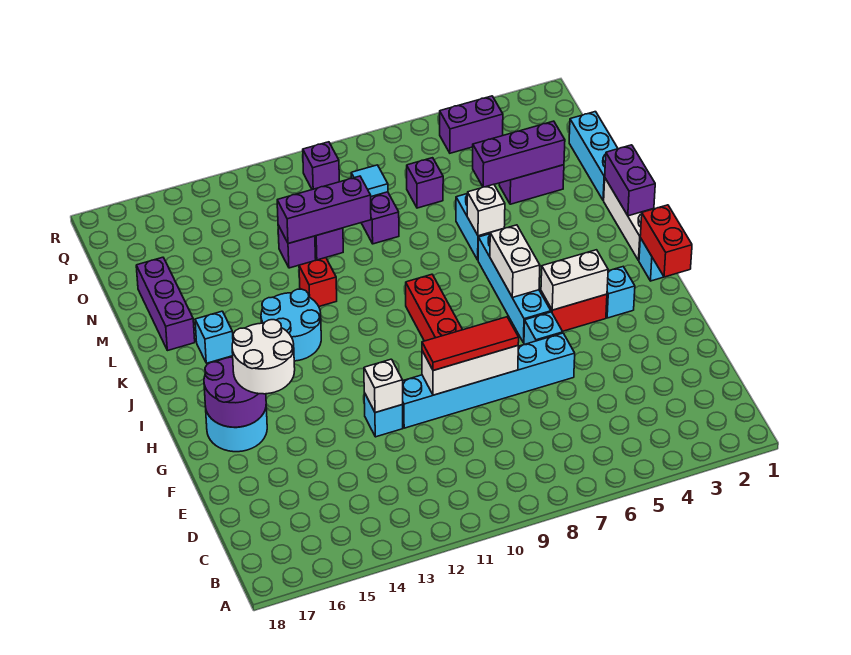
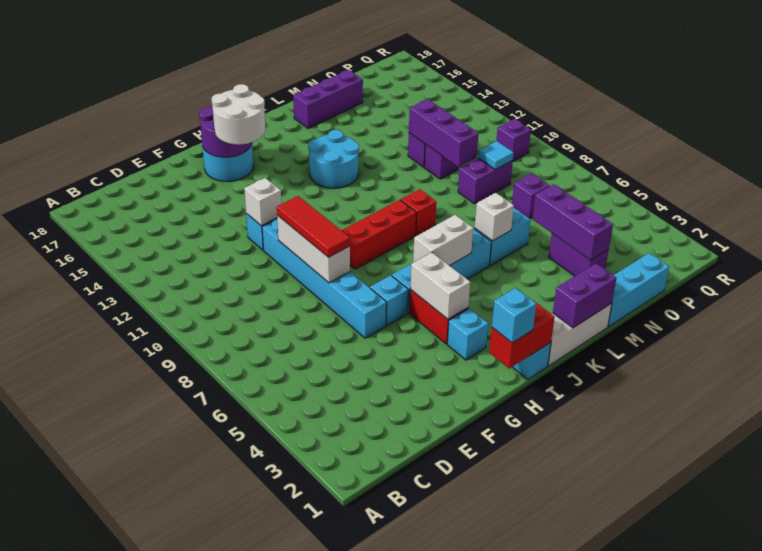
cyan brick K16 level 1 -> cyan brick H1 level 3
red brick L12 level 1 -> red brick K9 level 1
purple brick Q4:Q5 level 1 -> none

